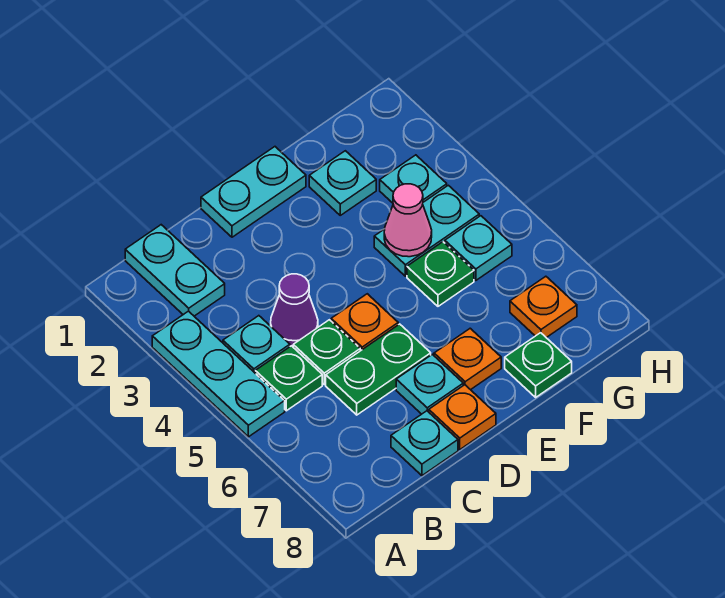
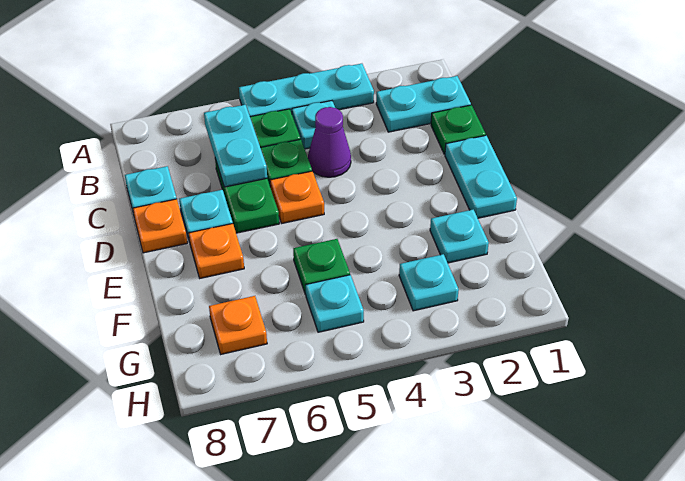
cyan plate F4:G4 level 1 -> cyan plate B6:C6 level 2
pink cone F4 level 2 -> none
green plate F8 level 1 -> green plate C1 level 1

